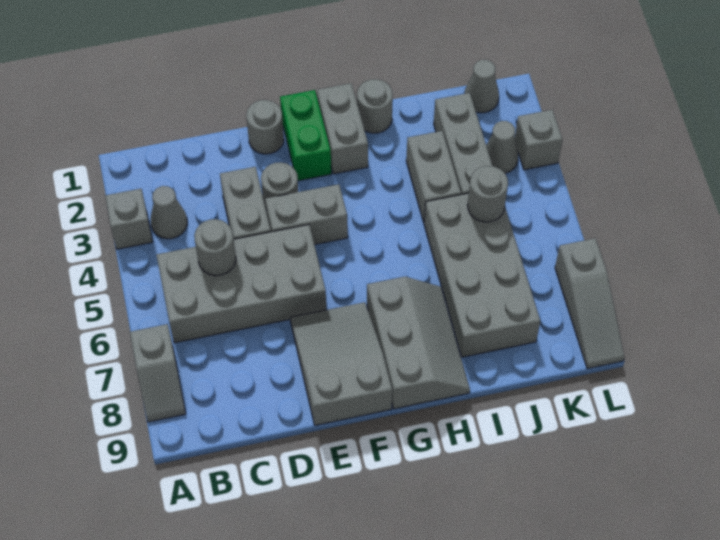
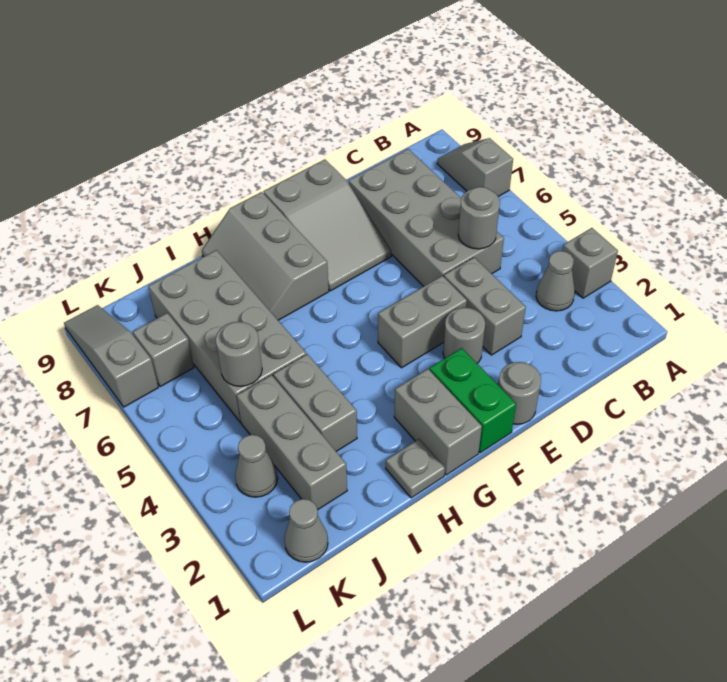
grey brick B5:E6 level 1 -> grey brick C5:D8 level 1
grey round brick H1 level 1 -> grey plate H1 level 1
grey brick L3 level 1 -> grey brick K7 level 1

